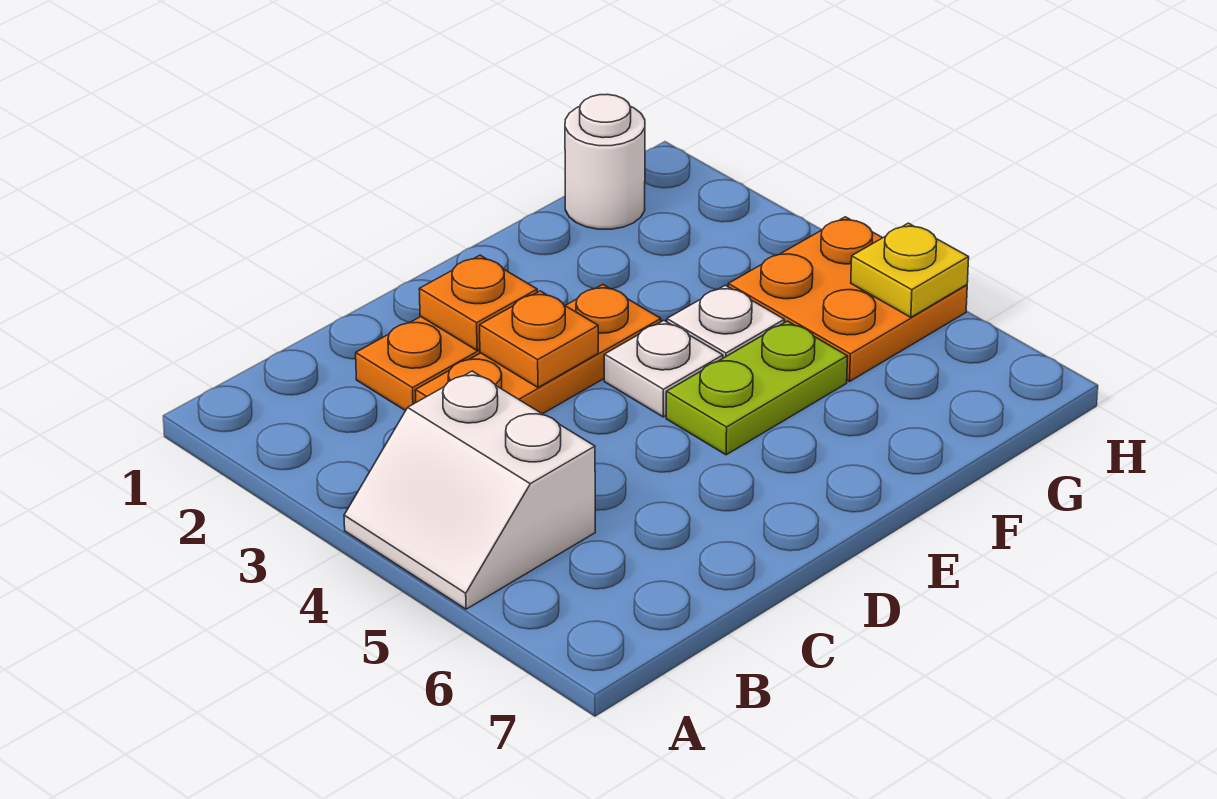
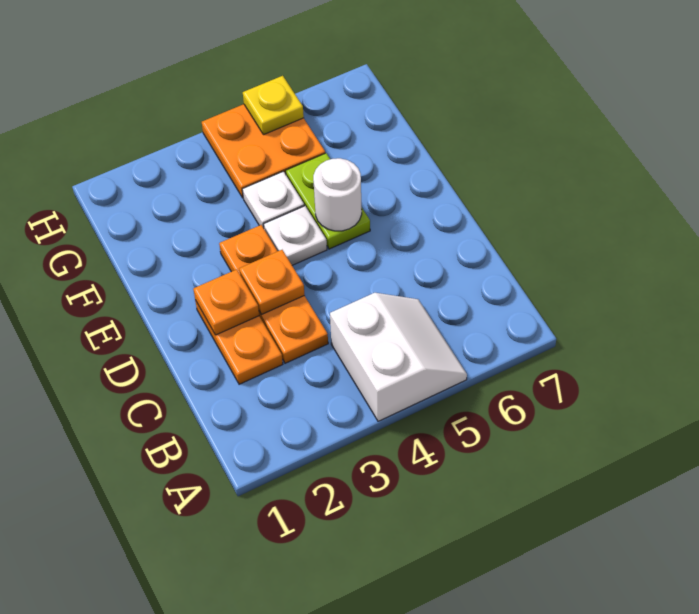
white slope A4:B5 level 1 top B -> white slope A4:B5 level 1 top 4
white round brick G1 level 1 -> white round brick E5 level 2

